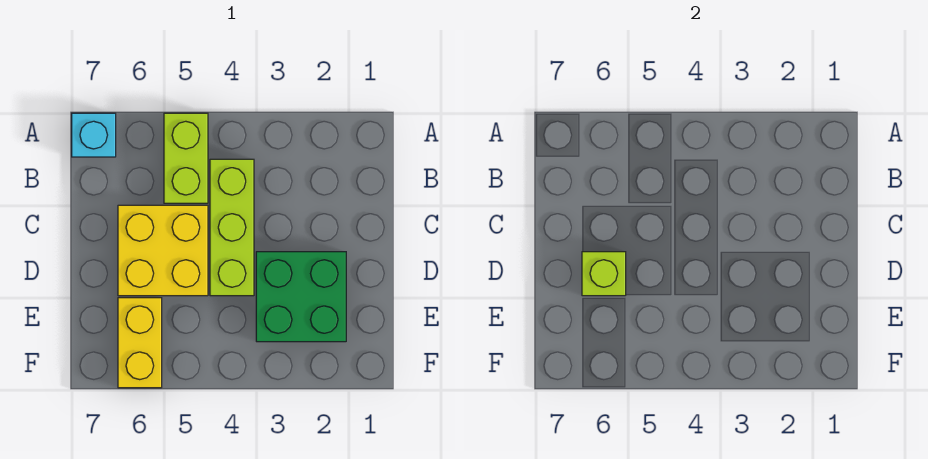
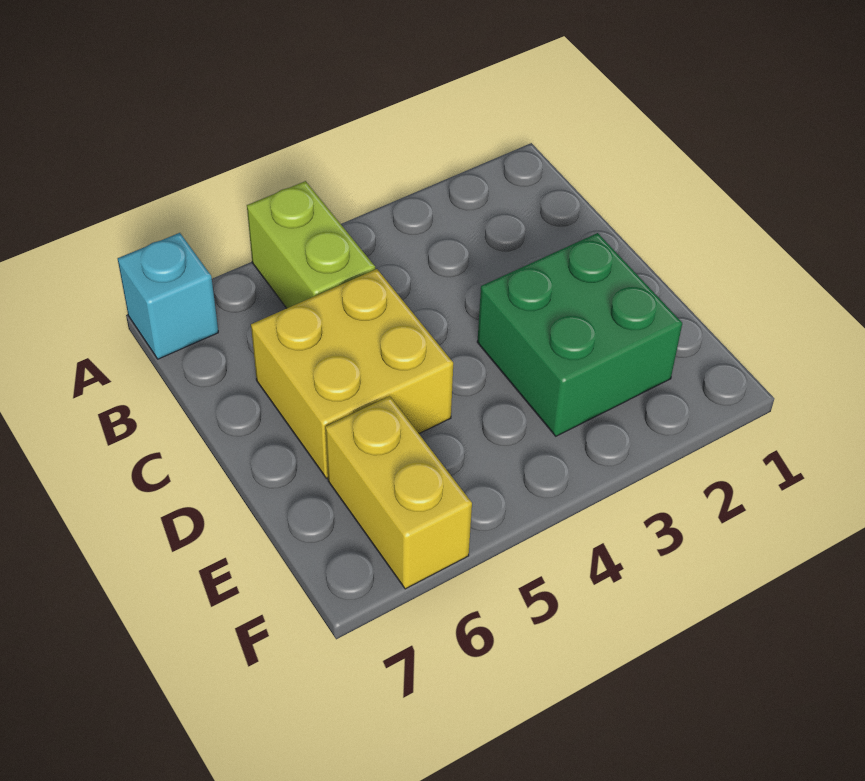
lime brick B4:D4 level 1 -> none
lime brick D6 level 2 -> none

